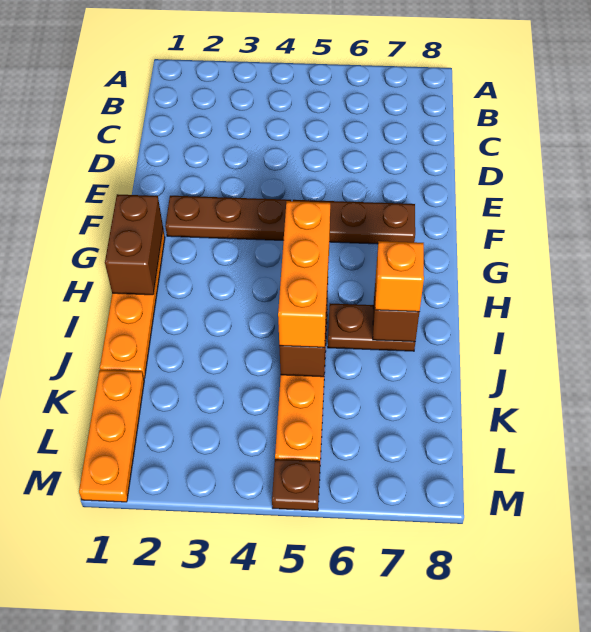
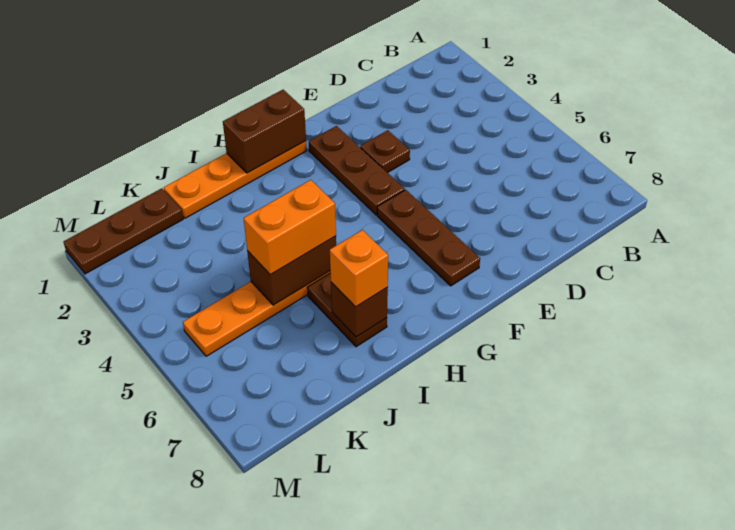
orange brick H5:J5 level 3 -> orange brick I5:J5 level 3
orange plate K1:M1 level 1 -> brown plate K1:M1 level 1
brown plate M5 level 1 -> brown plate E3 level 1

